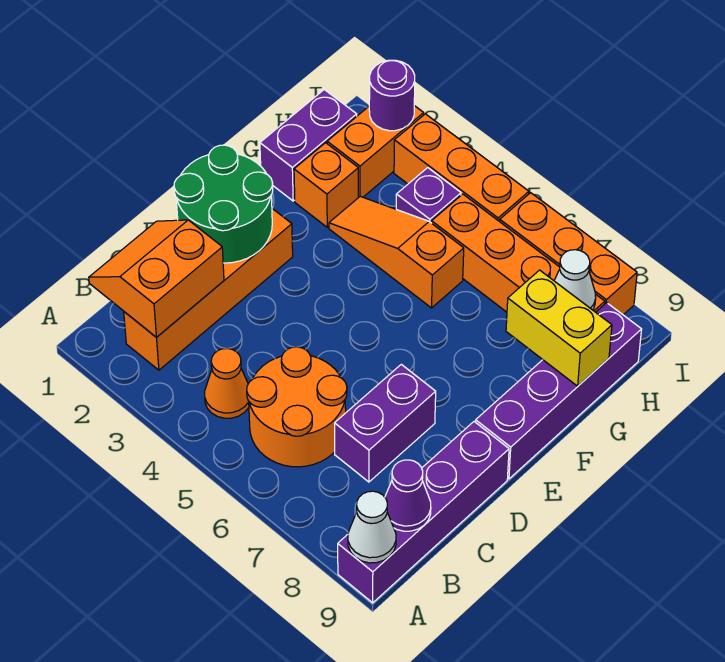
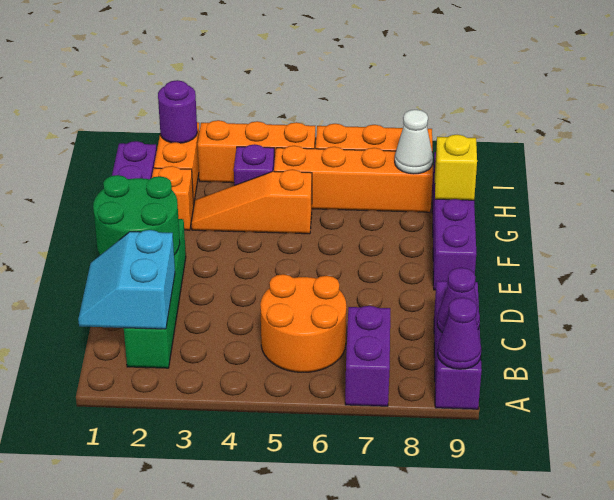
purple brick A9:D9 level 1 -> purple brick A9:C9 level 1
white cone A9 level 2 -> purple cone A9 level 2
orange slope B1:C2 level 2 top 2 -> cyan slope B1:C2 level 2 top 2
orange brick B2:E2 level 1 -> green brick B2:E2 level 1
orange cone B4 level 1 -> none
purple brick C7:D7 level 1 -> purple brick A7:B7 level 1
yellow brick G8:G9 level 2 -> yellow brick G9 level 2

